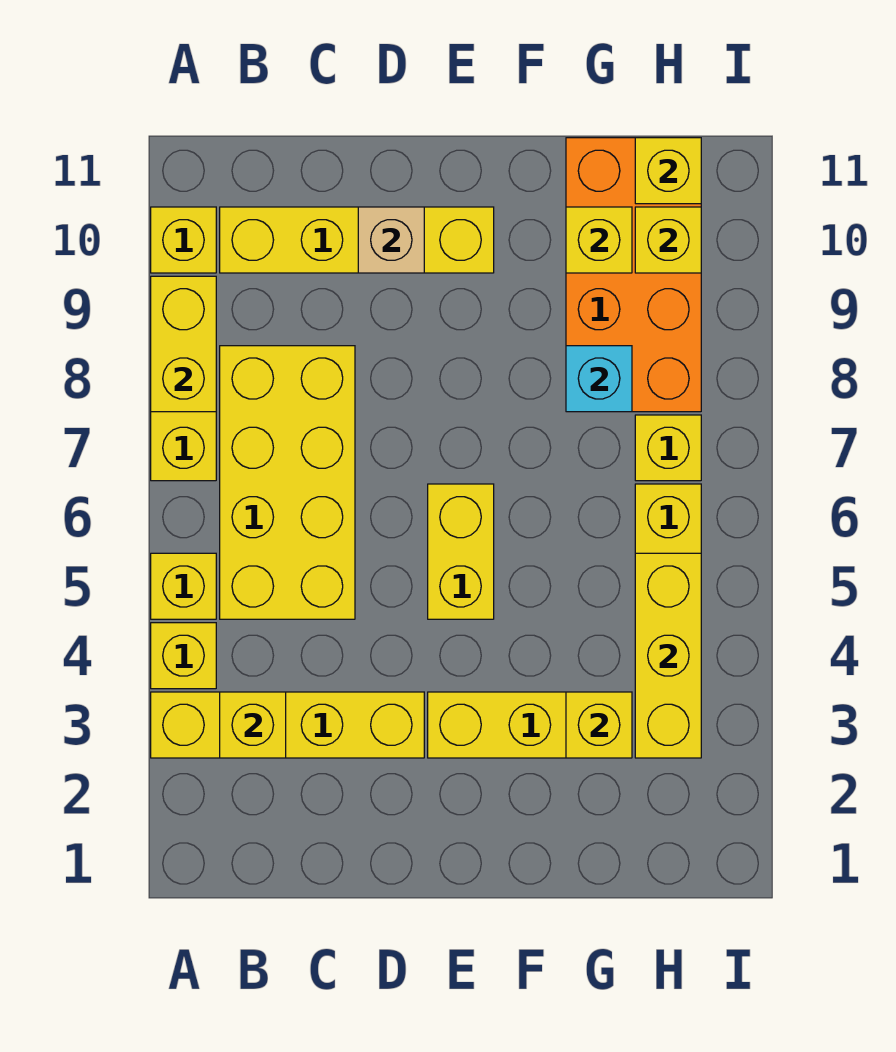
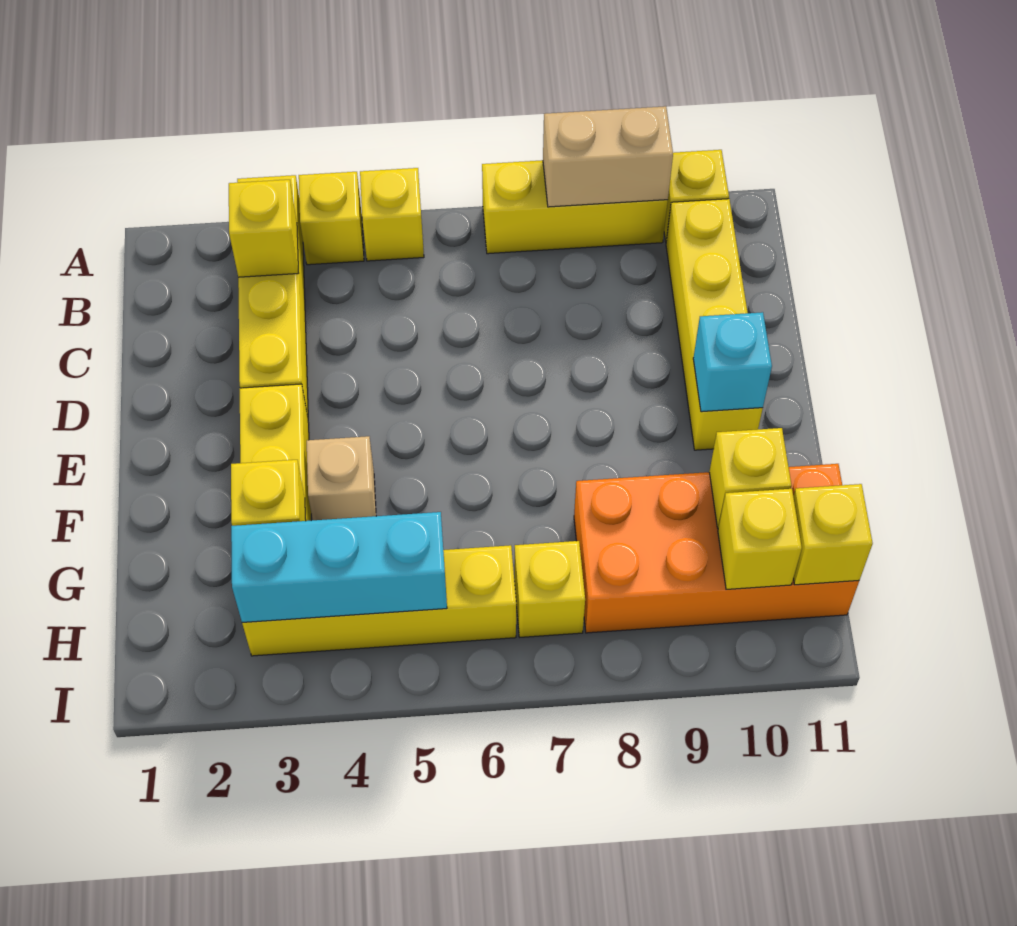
yellow brick A8:A9 level 2 -> tan brick A8:A9 level 2
yellow brick B5:C8 level 1 -> none
tan brick D10 level 2 -> tan brick F4 level 1
yellow brick E5:E6 level 1 -> none
cyan brick G8 level 2 -> cyan brick E10 level 2
yellow brick H3:H5 level 2 -> cyan brick H3:H5 level 2

